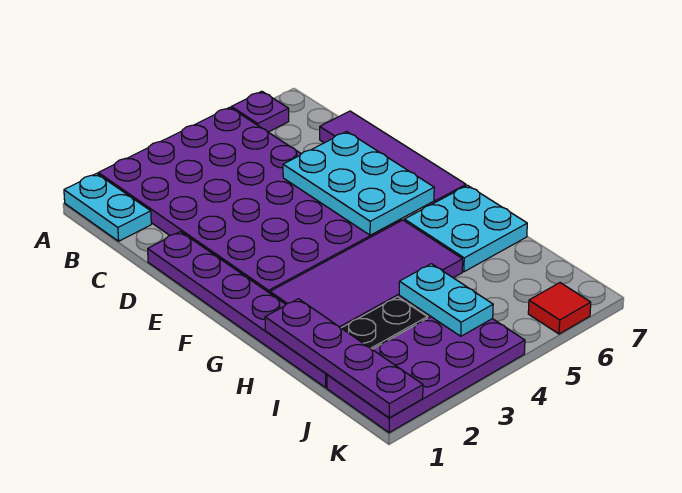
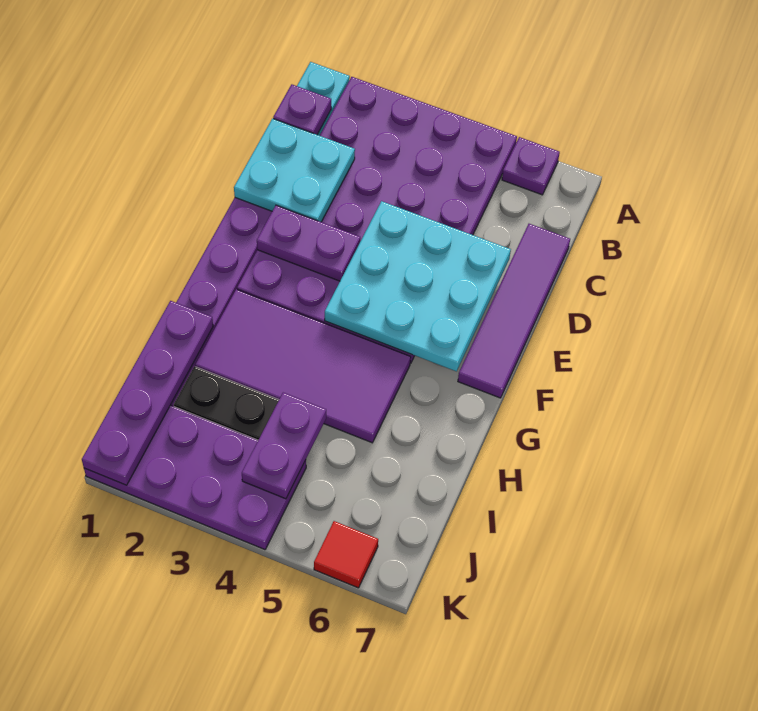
none -> purple plate B1 level 2
cyan plate D5:F6 level 2 -> cyan plate D4:F6 level 2
none -> purple plate E2:E3 level 2
cyan plate G6:H7 level 1 -> cyan plate C1:D2 level 2
cyan plate I4:J4 level 2 -> purple plate I4:J4 level 2

